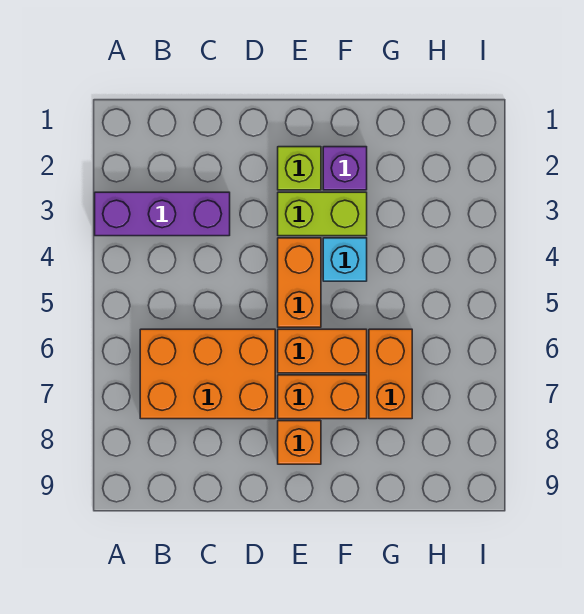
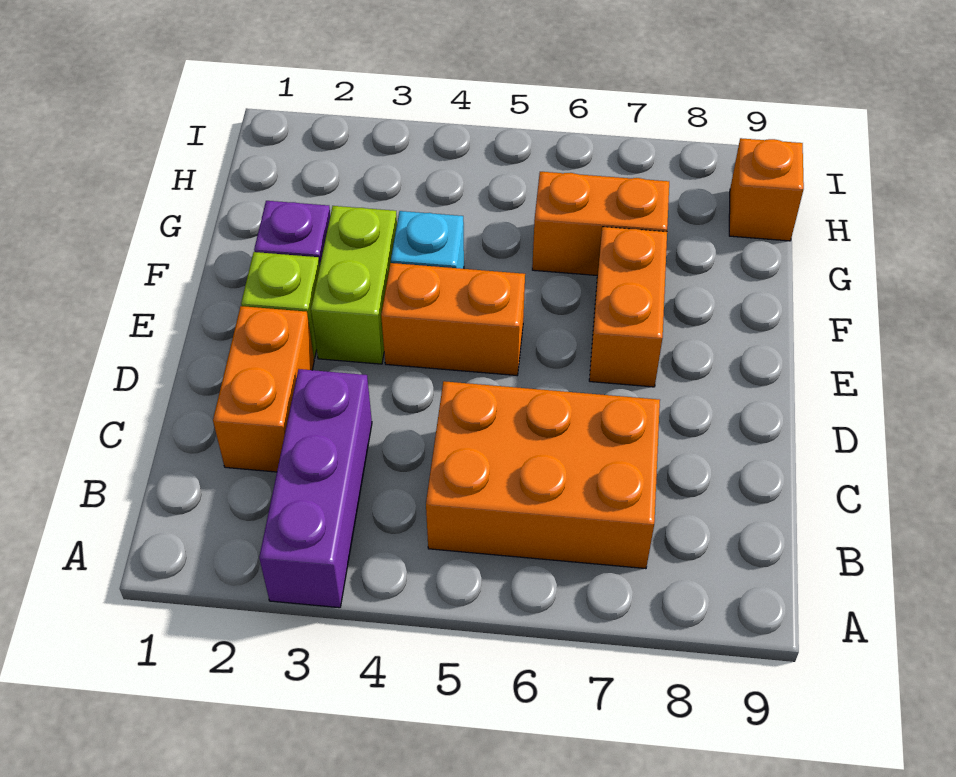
orange brick B6:D7 level 1 -> orange brick B5:C7 level 1
orange brick E6:F6 level 1 -> orange brick C2:D2 level 1
orange brick E8 level 1 -> orange brick H9 level 1

